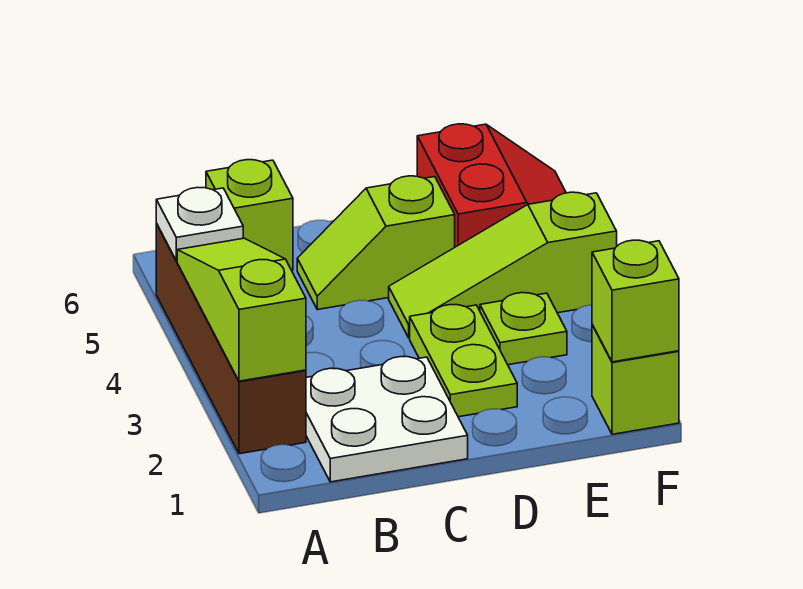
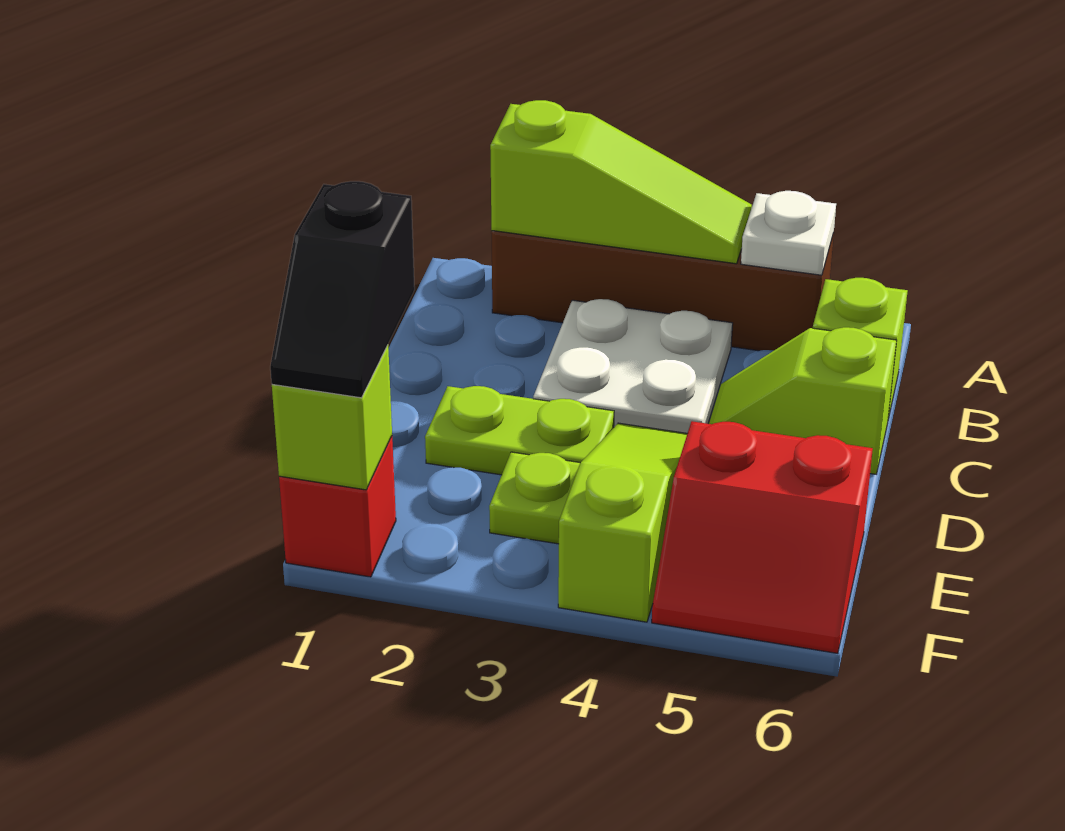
white plate B1:C2 level 1 -> white plate B3:C4 level 1
lime slope C5:D5 level 1 top D -> lime slope C5:C6 level 1 top 6
none -> black slope E1:F1 level 3 top E
lime brick F1 level 1 -> red brick F1 level 1

